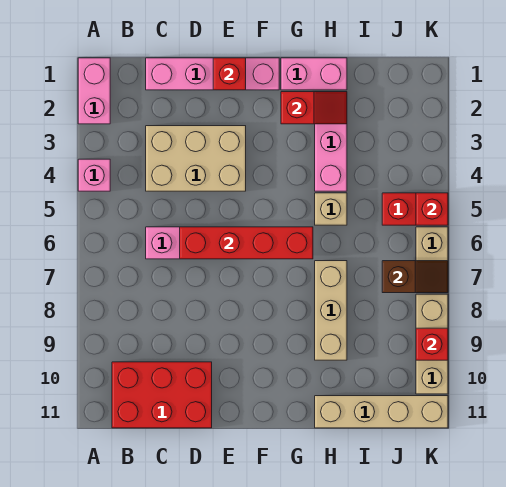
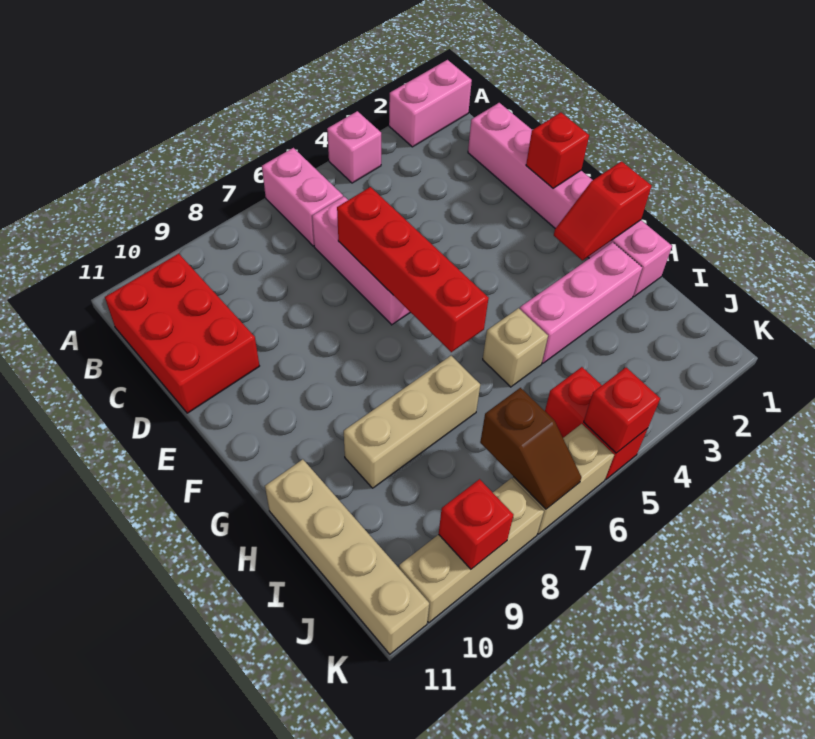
none -> pink brick A6:B6 level 1
tan brick C3:E4 level 1 -> none
red slope G2:H2 level 2 top G -> red slope G1:G2 level 2 top 1

